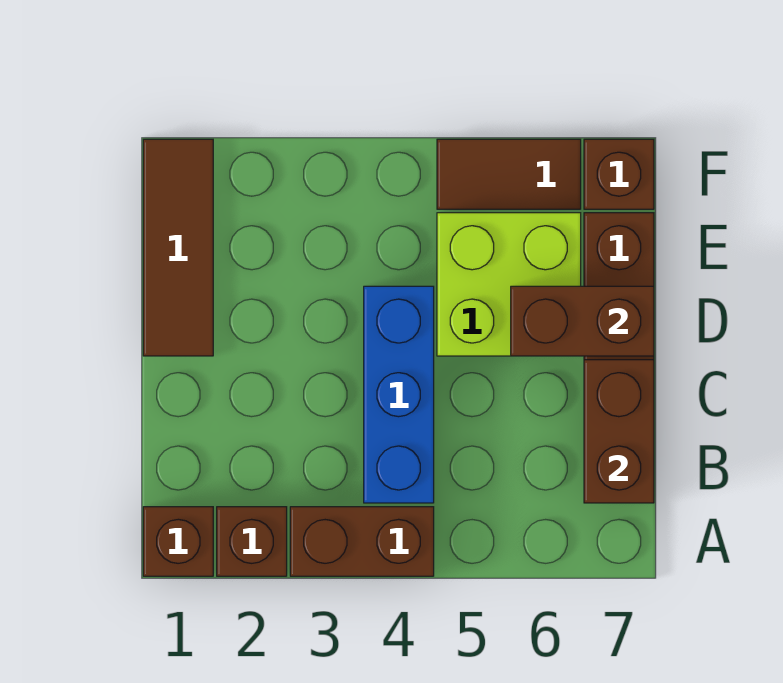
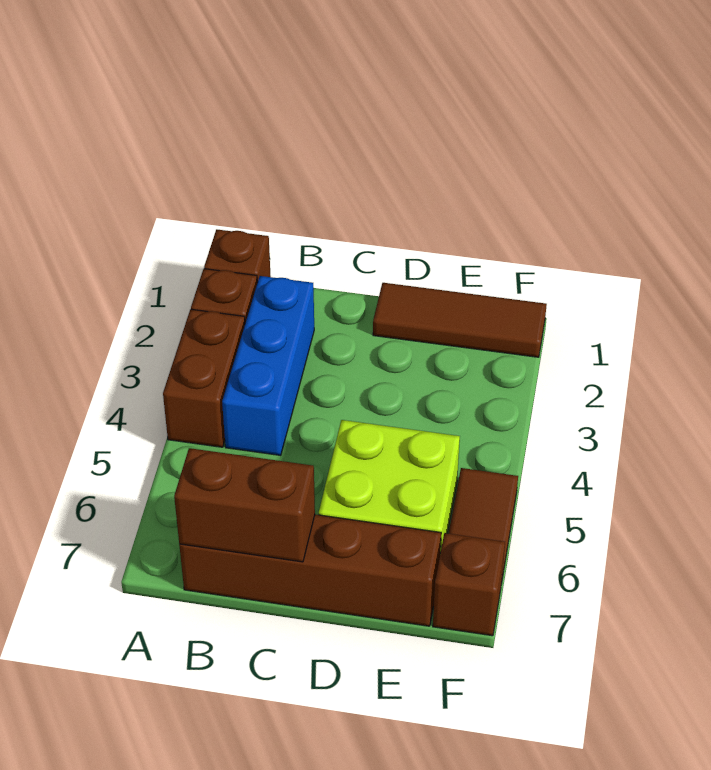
blue brick B4:D4 level 1 -> blue brick B2:B4 level 1
brown brick D6:D7 level 2 -> none

